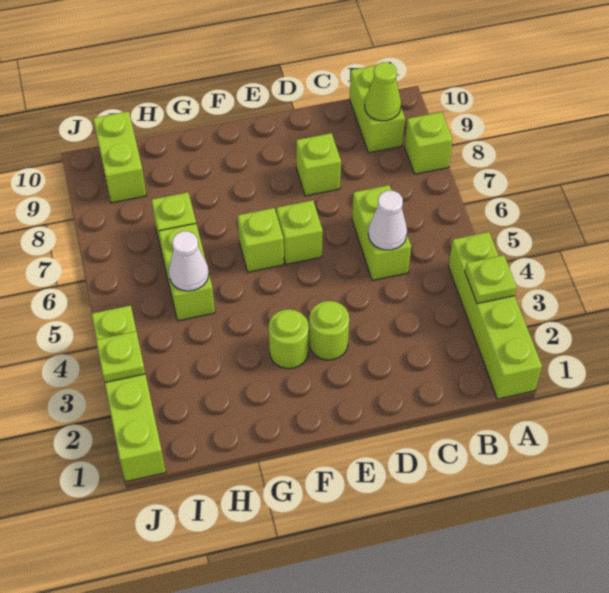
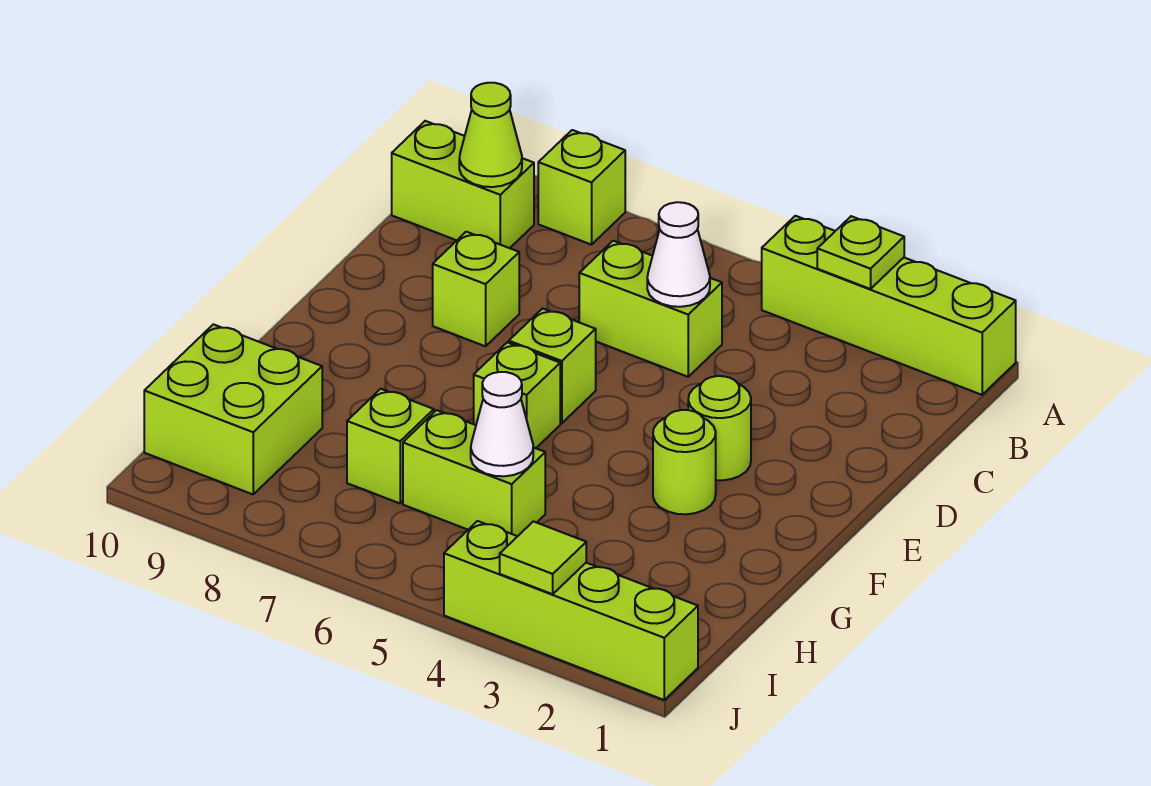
lime brick I9:I10 level 1 -> lime brick H9:I10 level 1
lime plate J3 level 2 -> lime tile J3 level 2

